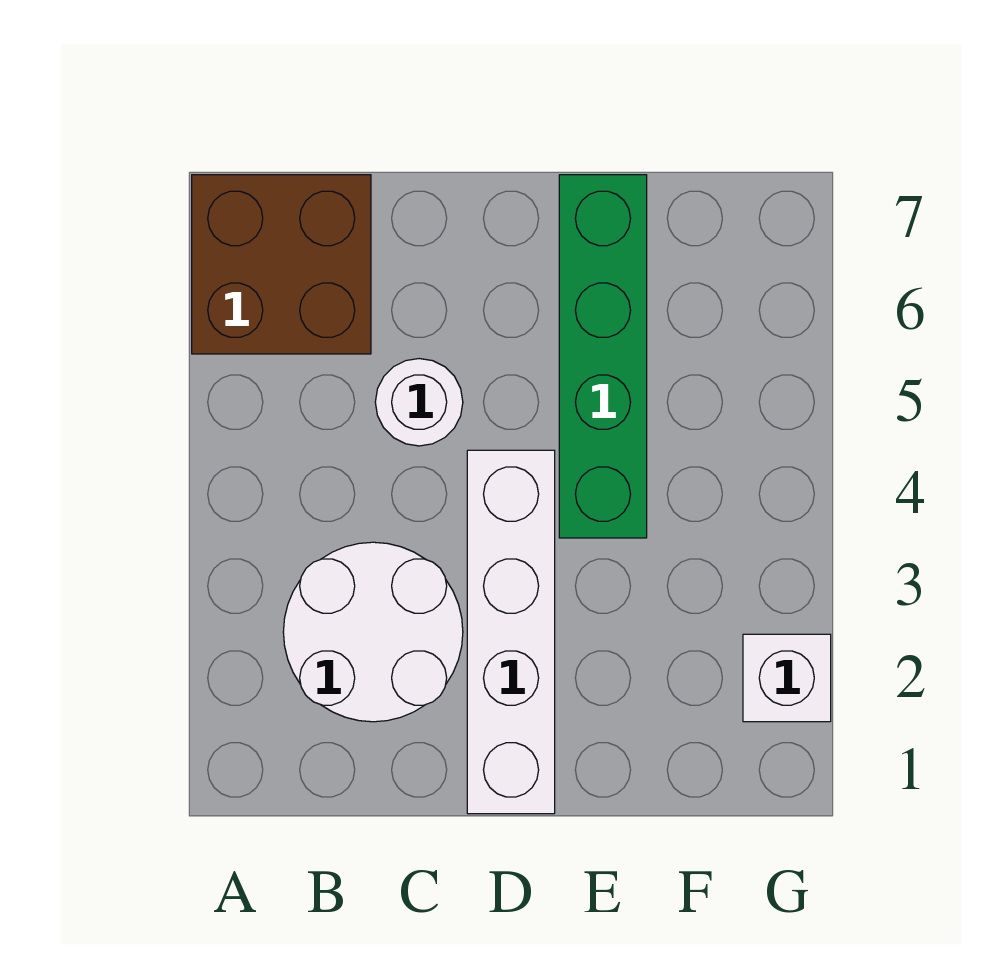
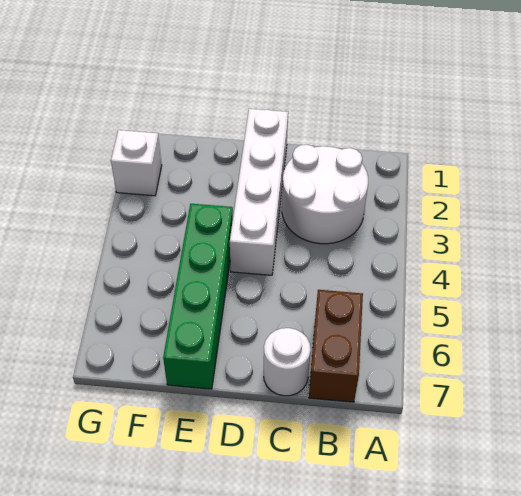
brown brick A6:B7 level 1 -> brown brick B6:B7 level 1
white round brick C5 level 1 -> white round brick C7 level 1

